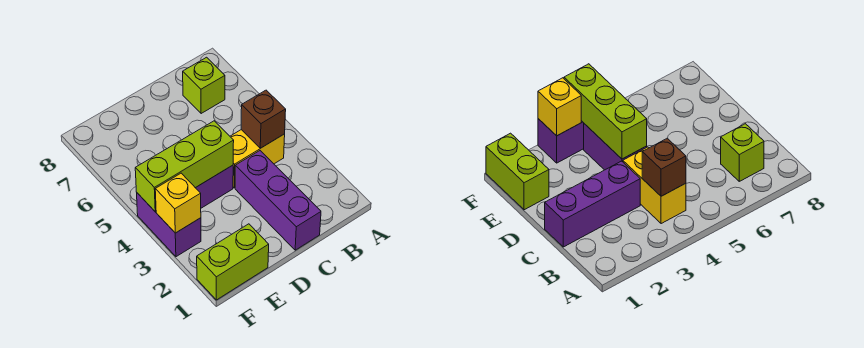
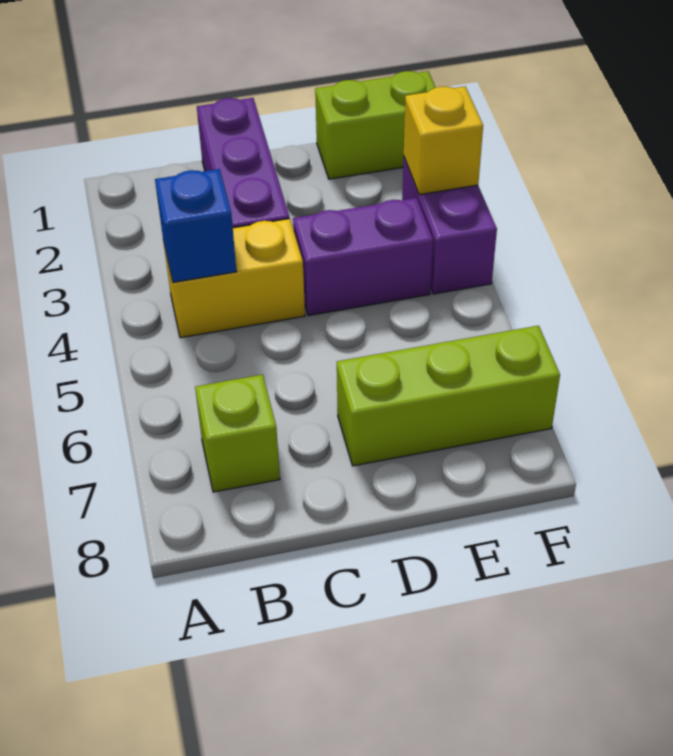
brown brick B4 level 2 -> blue brick B4 level 2
lime brick D4:F4 level 2 -> lime brick D7:F7 level 1

